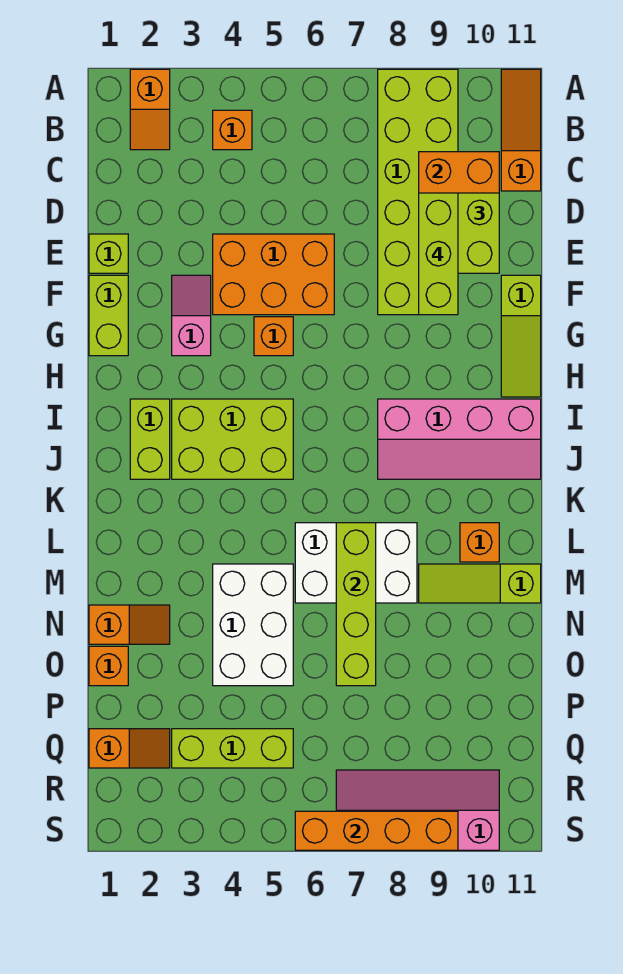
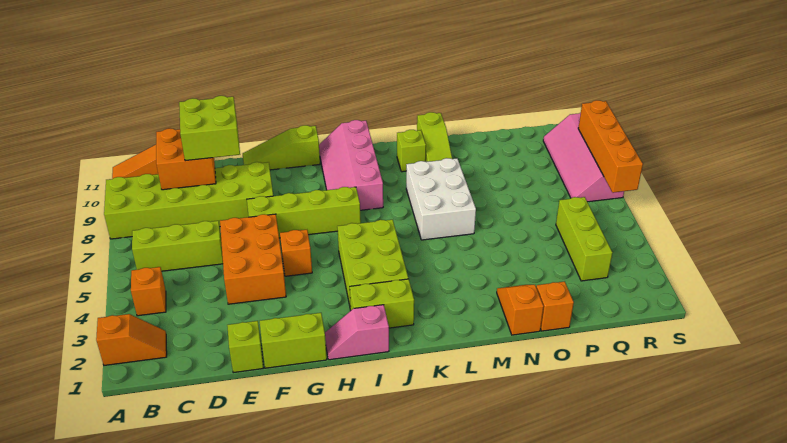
lime brick D9:F9 level 4 -> lime brick B6:D6 level 1
pink slope F3:G3 level 1 top G -> pink slope H1:I1 level 1 top I
lime slope F11:H11 level 1 top F -> lime slope F11:H11 level 1 top H
pink slope I8:J11 level 1 top I -> pink slope I8:J11 level 1 top J
lime brick L7:O7 level 2 -> lime brick F7:I7 level 1
orange brick L10 level 1 -> lime brick L10 level 1
white brick M4:O5 level 1 -> none
orange slope Q1:Q2 level 1 top 1 -> none

